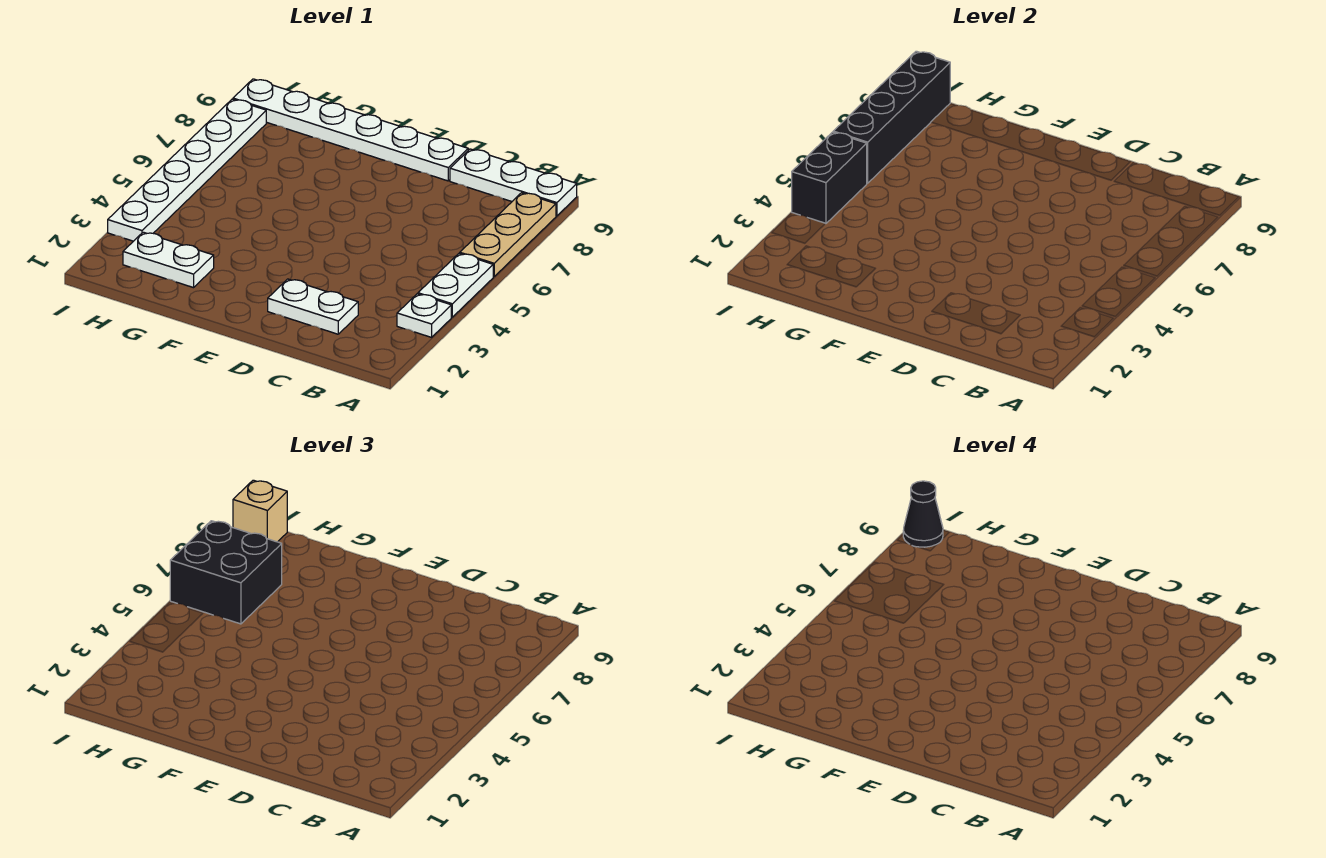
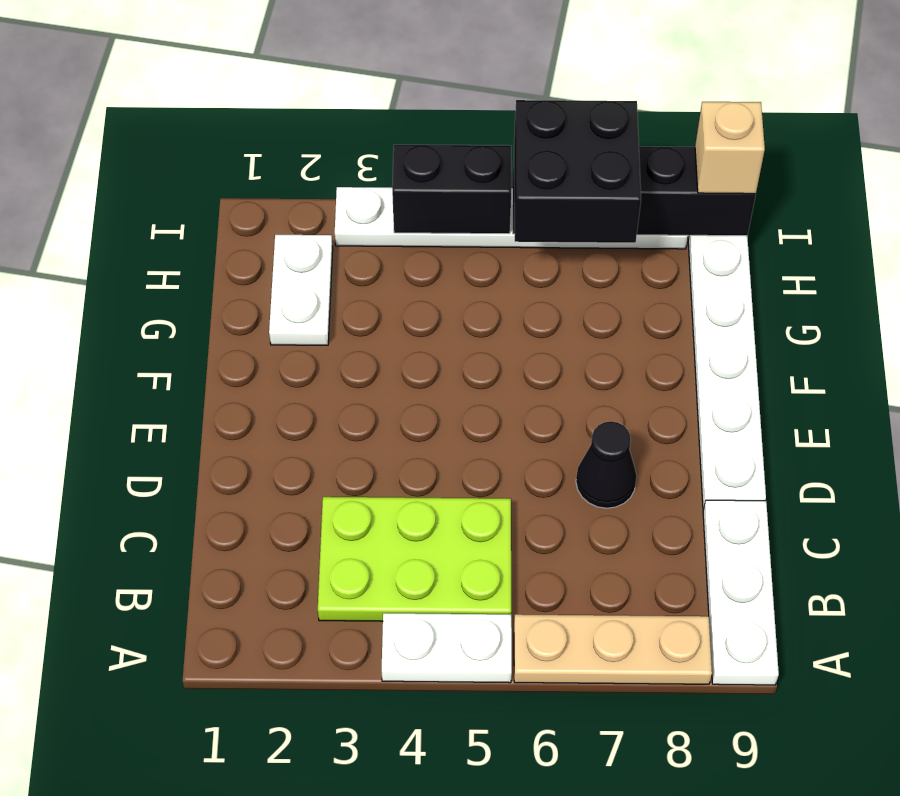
white plate A3 level 1 -> none
none -> lime plate B3:C5 level 1
white plate C2:D2 level 1 -> none
black cone I9 level 4 -> black cone D7 level 1

